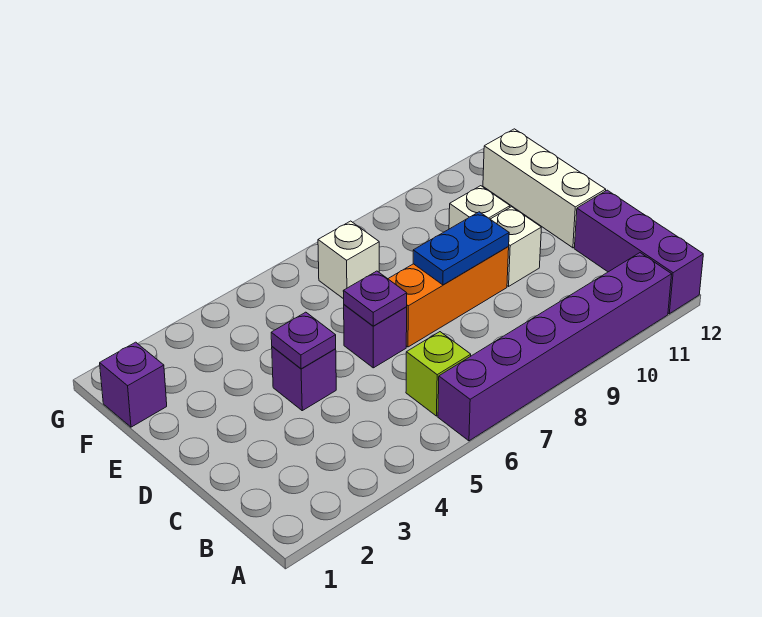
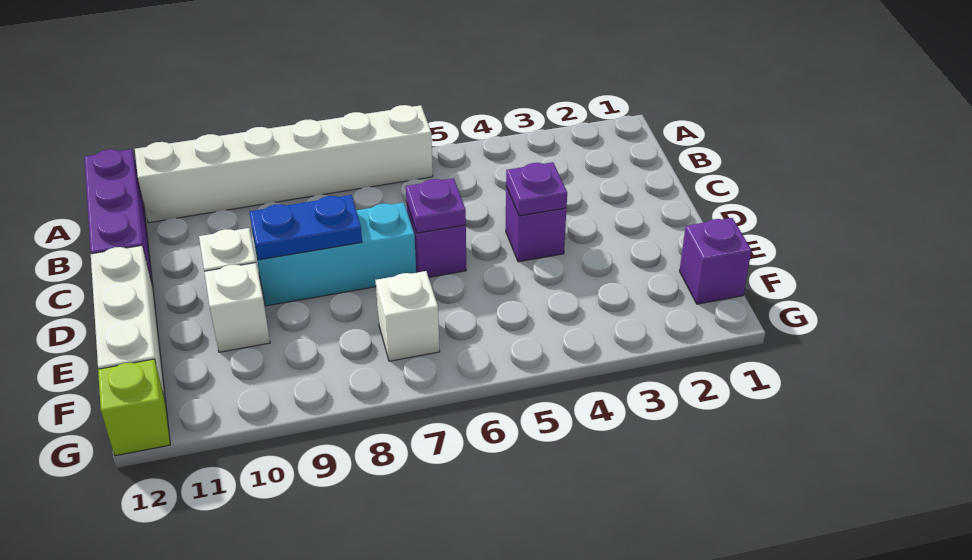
purple brick A6:A11 level 1 -> white brick A6:A11 level 1
lime brick B6 level 1 -> lime brick G12 level 1
orange brick D7:D9 level 1 -> cyan brick D7:D9 level 1

